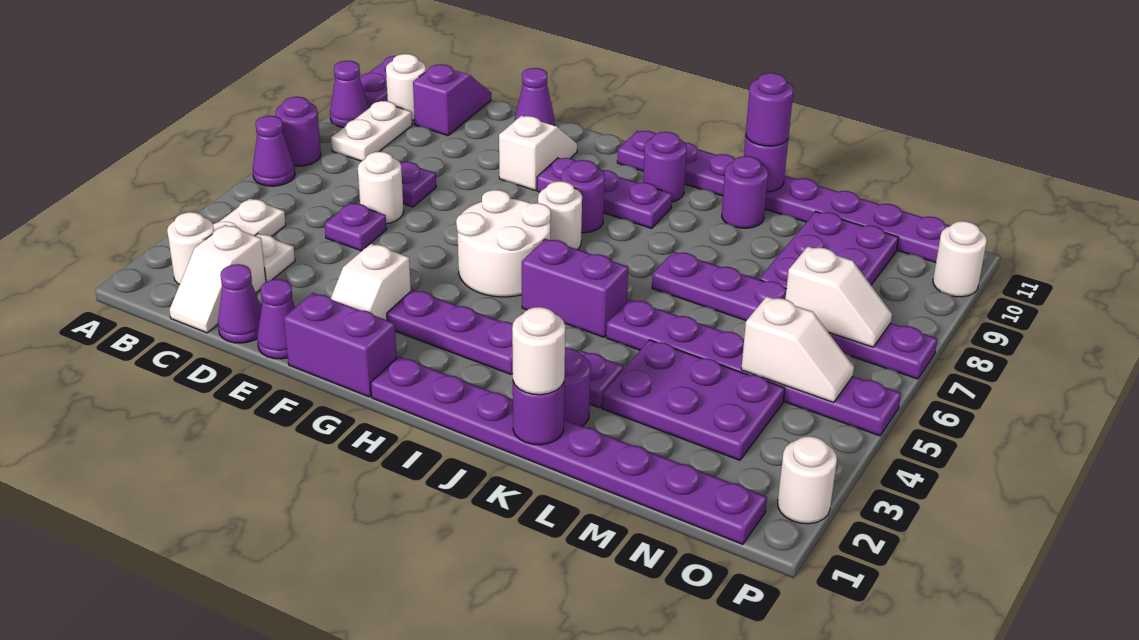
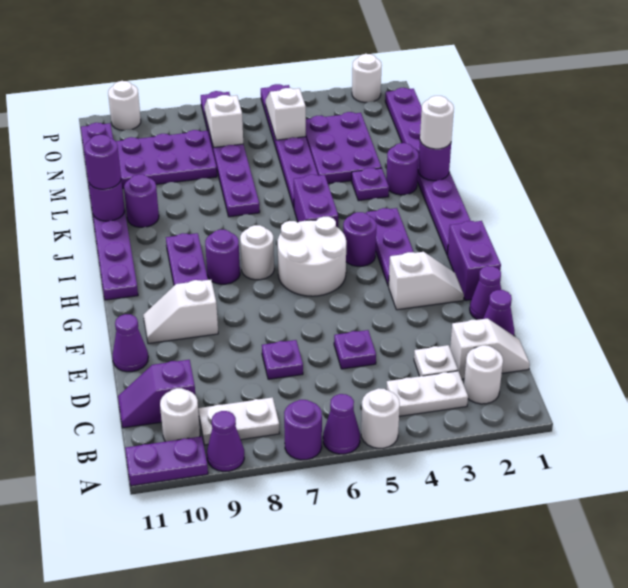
white round brick D6 level 1 -> white round brick A5 level 1
purple round brick I10 level 1 -> purple round brick H4 level 1

